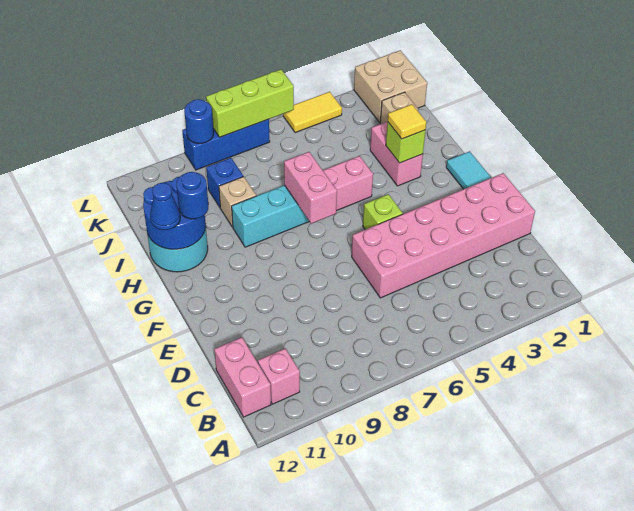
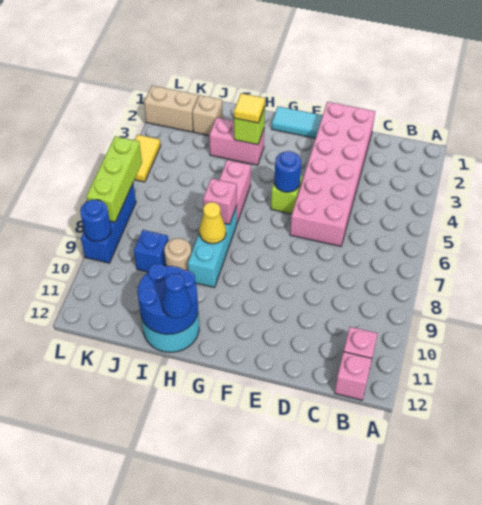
pink brick B12:C12 level 1 -> pink brick B12 level 1
pink brick G7:H7 level 2 -> pink brick H7 level 2
none -> yellow cone H8 level 2
blue round brick H11 level 3 -> blue round brick F5 level 2
tan brick I9 level 1 -> tan round brick I9 level 1
tan brick K1:L2 level 1 -> tan brick K2:L2 level 1

